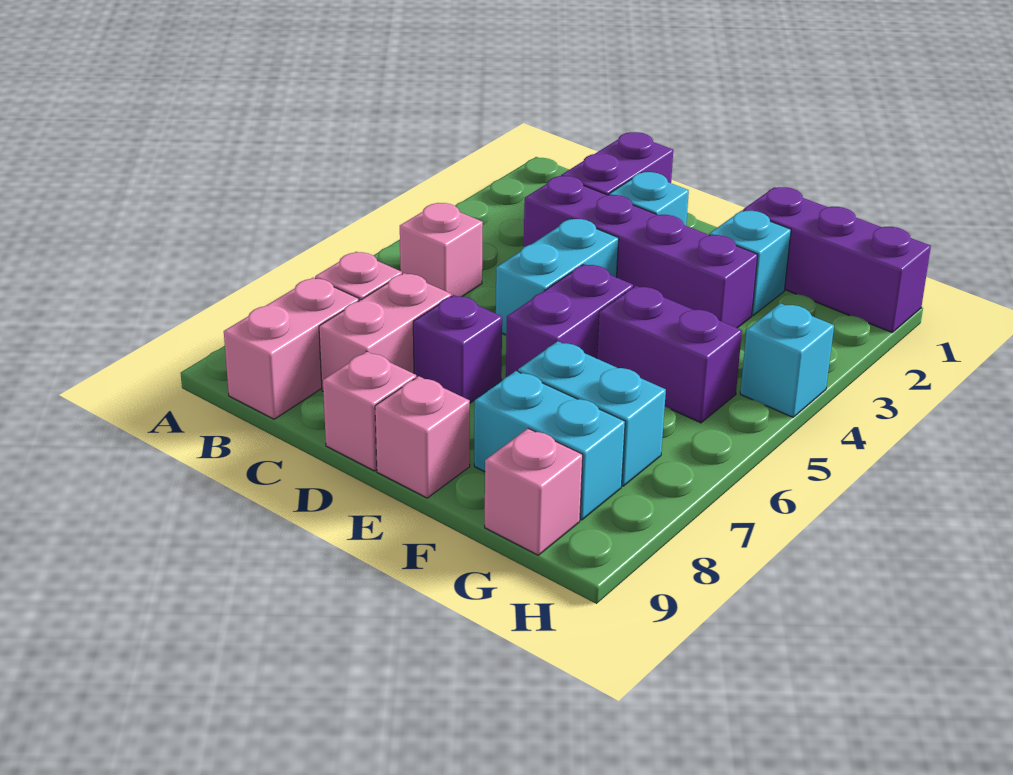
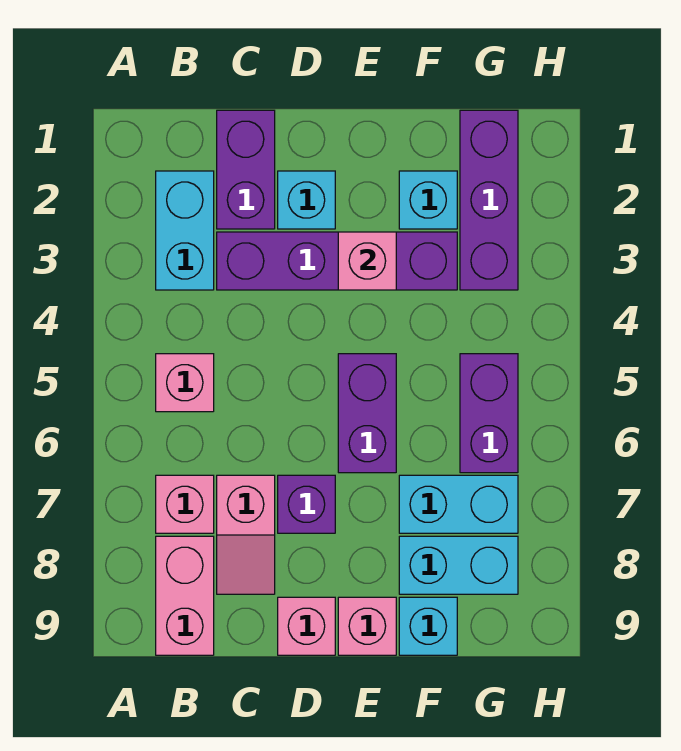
pink brick C7:C8 level 1 -> pink slope C7:C8 level 1 top 7
cyan brick D4:D5 level 1 -> cyan brick B2:B3 level 1
purple brick F1:H1 level 1 -> purple brick G1:G3 level 1
purple brick F5:G5 level 1 -> purple brick G5:G6 level 1
pink brick G9 level 1 -> pink brick E3 level 2
cyan brick H4 level 1 -> cyan brick F9 level 1

